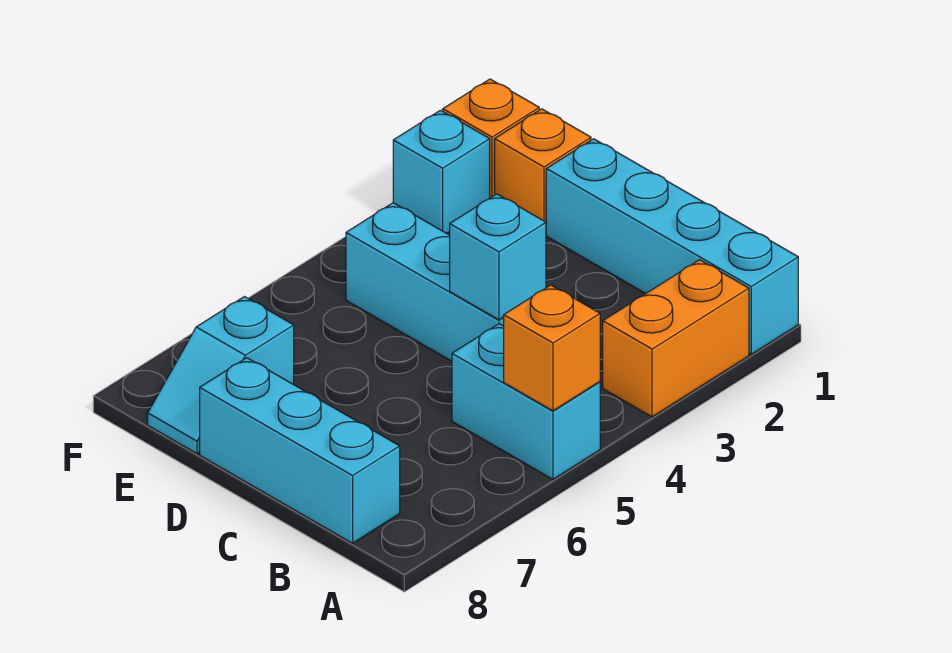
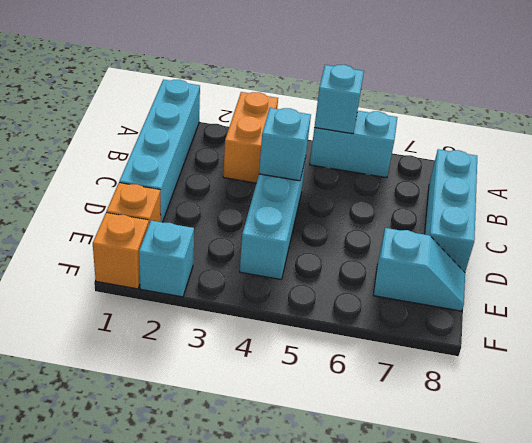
orange brick A2:A3 level 1 -> orange brick A3:B3 level 1
cyan brick A5:B5 level 1 -> cyan brick A5:A6 level 1
orange brick A5 level 2 -> cyan brick A5 level 2

